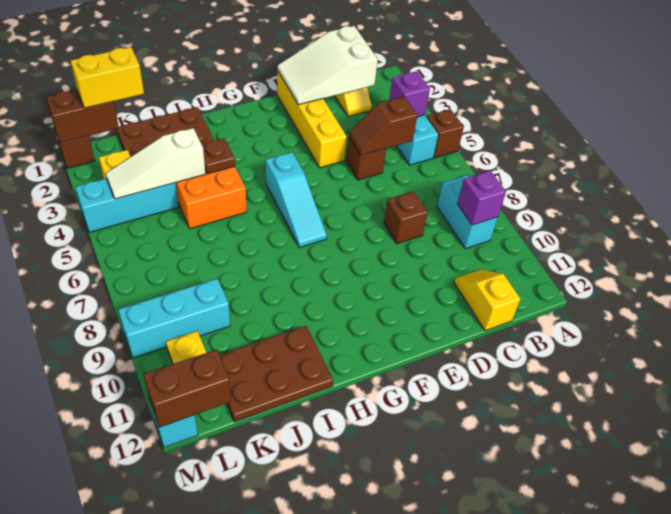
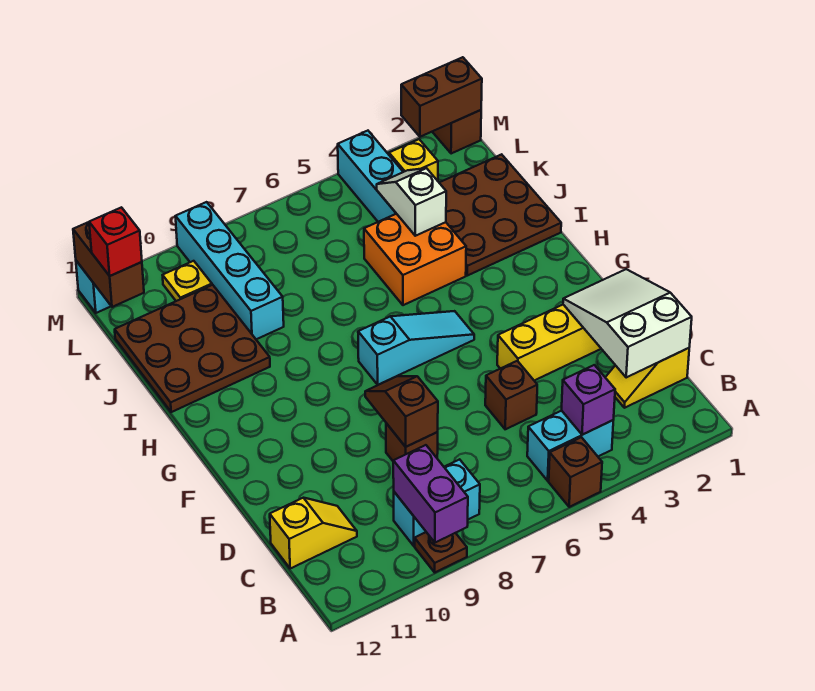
purple brick B9 level 2 -> purple brick A9:B9 level 2
brown slope C5:D5 level 2 top C -> brown slope D8:E8 level 2 top D
cyan slope G5:G7 level 1 top 5 -> cyan slope G5:G7 level 1 top 7
brown plate I4 level 2 -> brown plate A9 level 1
brown plate I11:K12 level 1 -> brown plate I10:K12 level 1
white slope J4:L4 level 2 top J -> white slope J4:K4 level 2 top J
yellow brick K1:L1 level 3 -> none
cyan brick K9:M9 level 1 -> cyan brick J9:M9 level 1
brown brick L1:M1 level 2 -> brown brick M1:M2 level 2
none -> red brick L12 level 3

